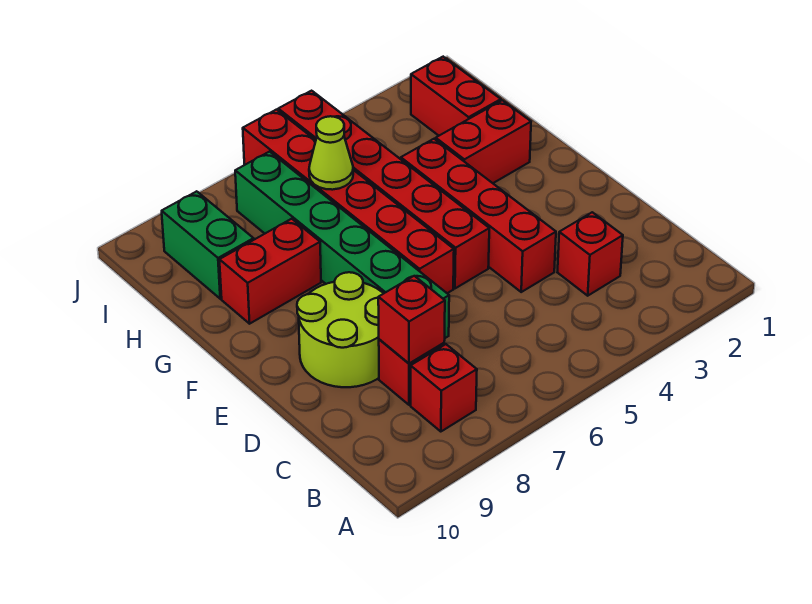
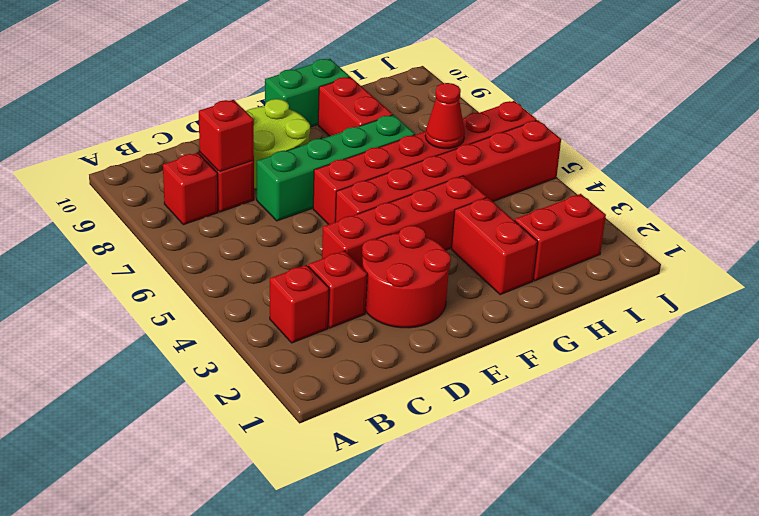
none -> red brick B3 level 1
none -> red round brick D2:E3 level 1
green brick D7:I7 level 1 -> green brick D7:G7 level 1
lime cone H6 level 2 -> red cone H6 level 2
green brick H9:I9 level 1 -> green brick F10:G10 level 1

